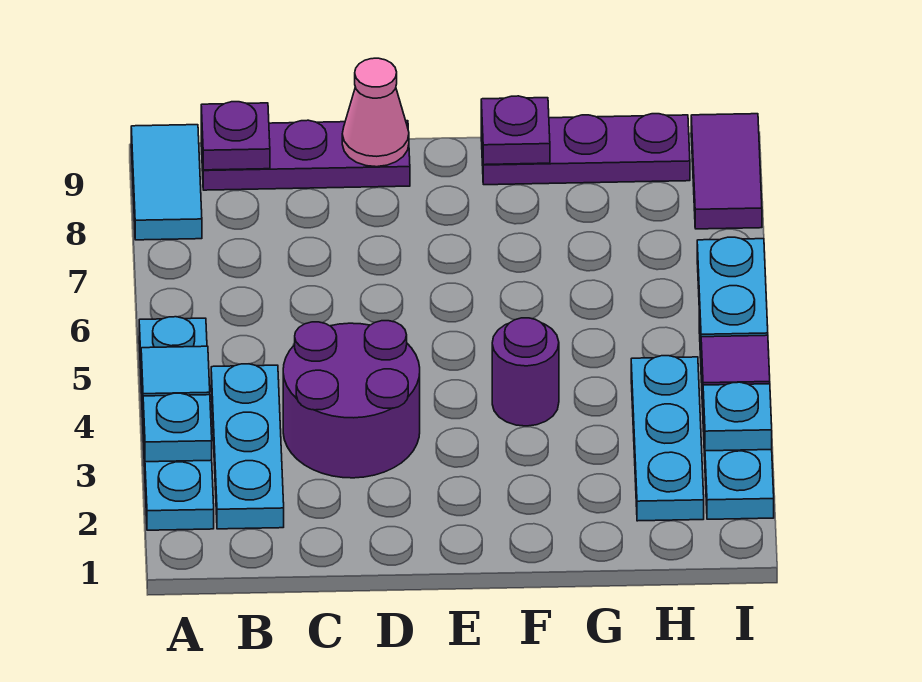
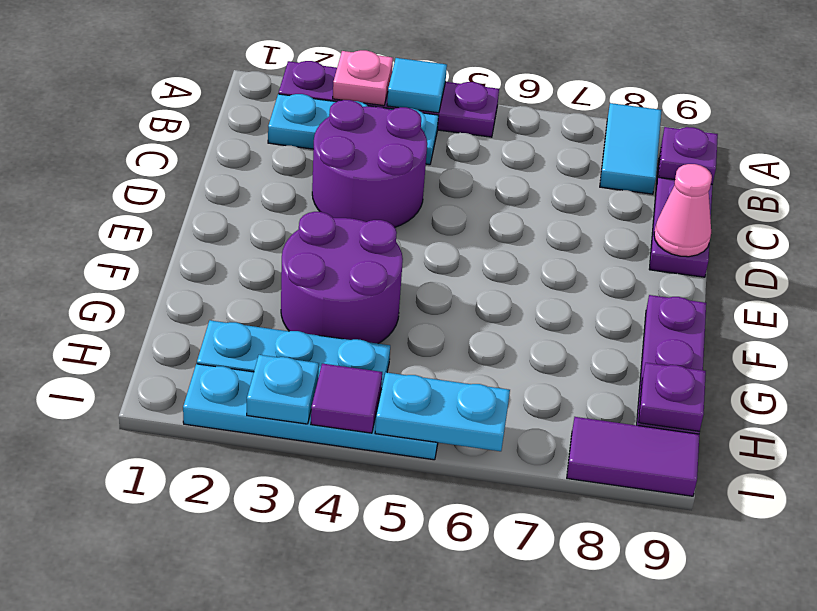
cyan plate A2:A5 level 1 -> purple plate A2:A5 level 1
cyan plate A3 level 2 -> pink plate A3 level 2
cyan tile A8:A9 level 1 -> cyan tile A8:B8 level 1
purple round brick F4 level 1 -> purple round brick F3:G4 level 1
purple plate F9 level 2 -> purple plate H9 level 2

